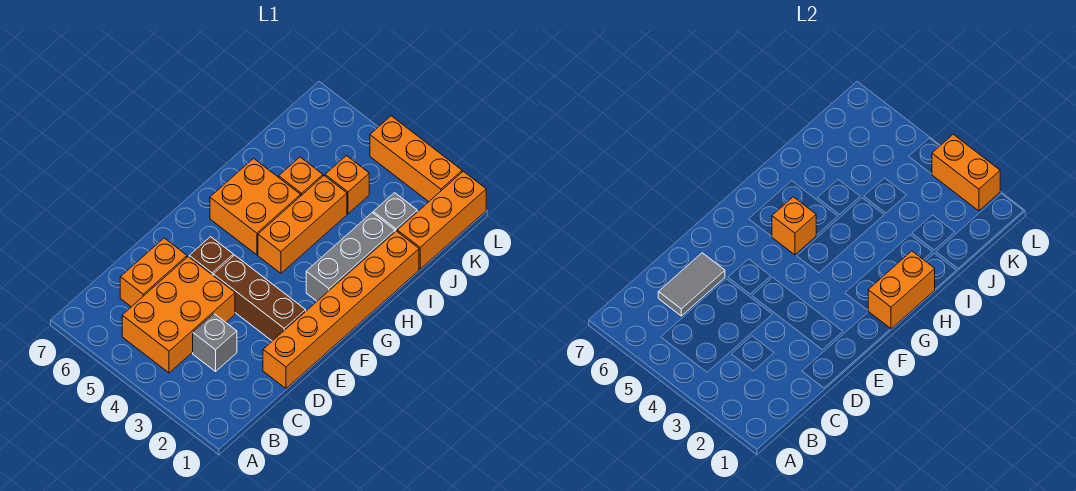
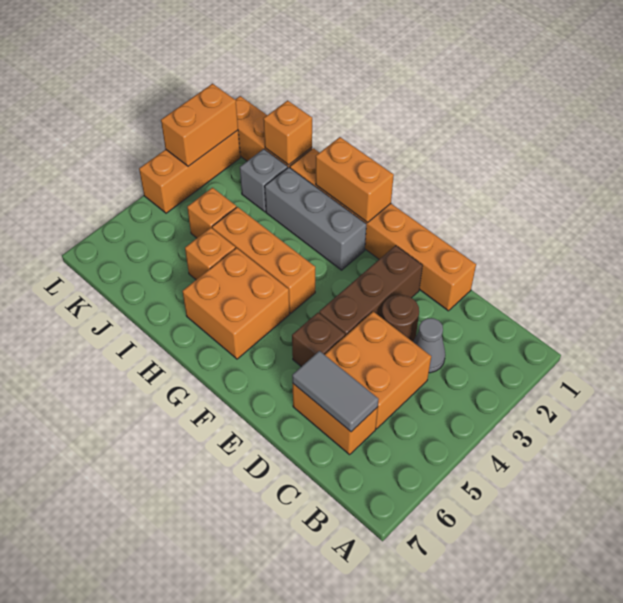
orange brick B4:D5 level 1 -> orange brick C4:D5 level 1
grey brick C3 level 1 -> grey cone C3 level 1
none -> brown round brick D3 level 1
orange brick G5 level 2 -> orange brick J1 level 2

